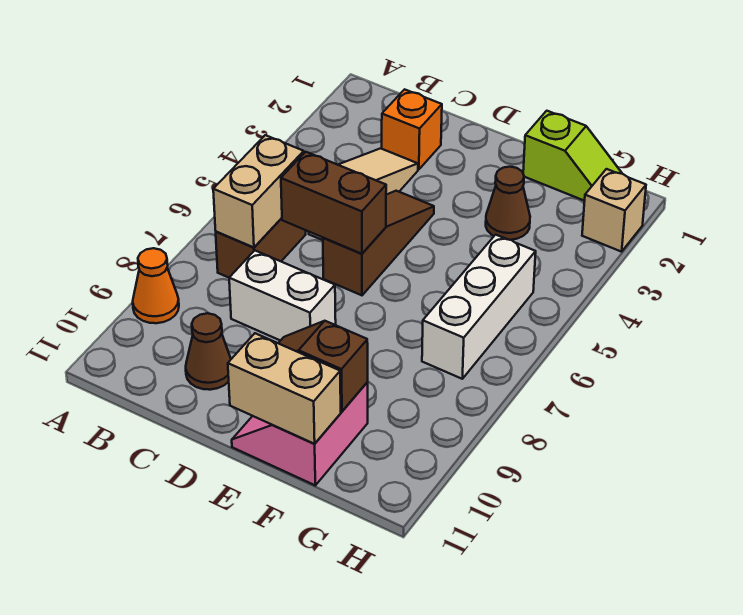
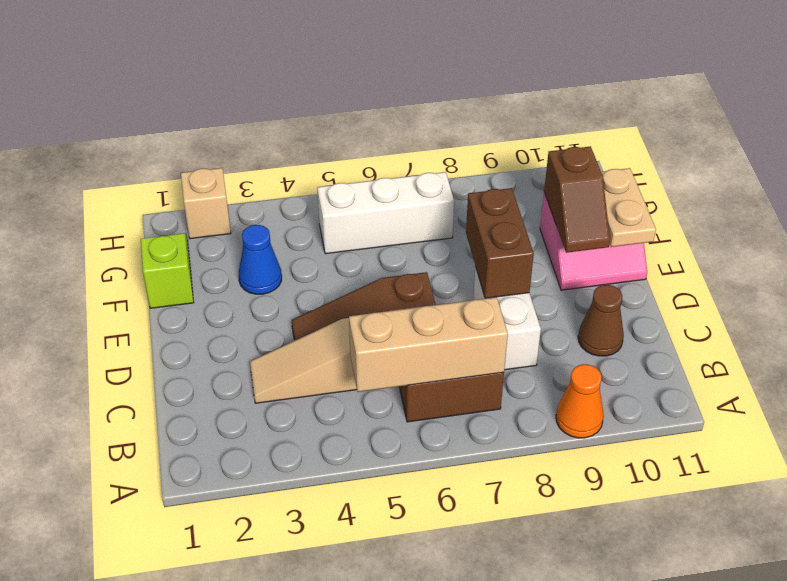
tan brick B6:B7 level 2 -> tan brick B5:B7 level 2
orange brick C2 level 1 -> none
brown brick C6:D6 level 2 -> brown brick D8:E8 level 2
tan brick E11:F11 level 2 -> tan plate E11:F11 level 2
brown cone F3 level 1 -> blue cone F3 level 1

